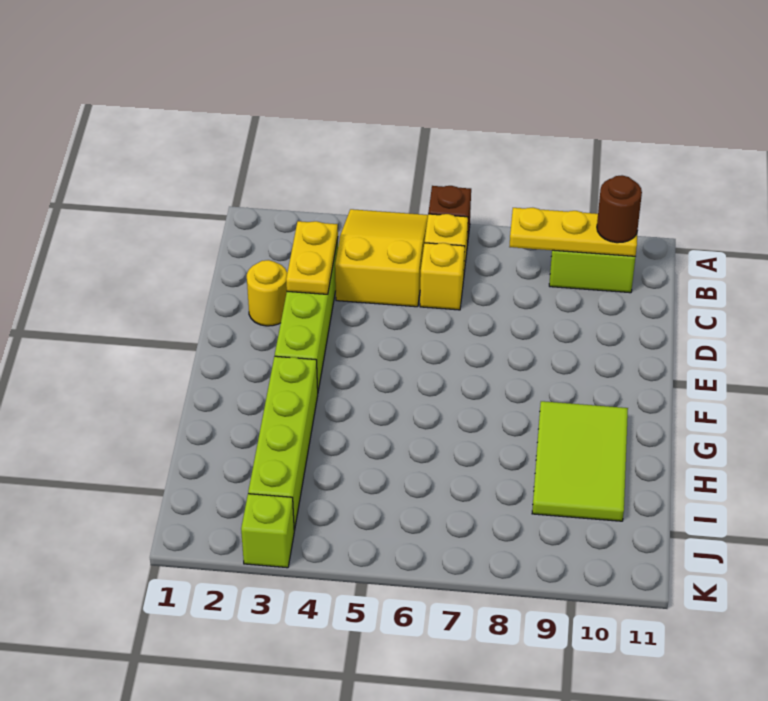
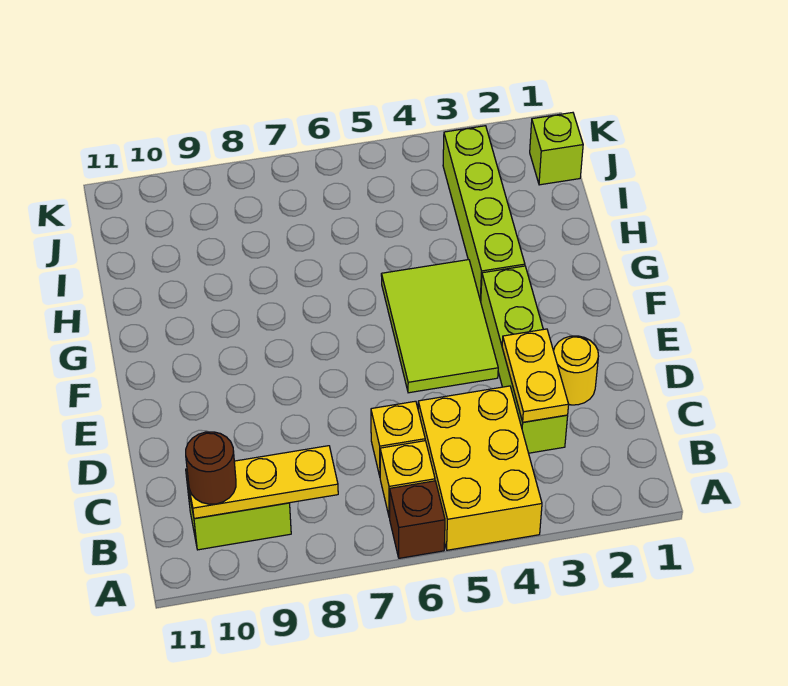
yellow slope A4:C5 level 1 top C -> yellow brick A4:C5 level 1
lime tile G9:I10 level 1 -> lime tile E4:G5 level 1
lime brick K3 level 1 -> lime brick J1 level 1

